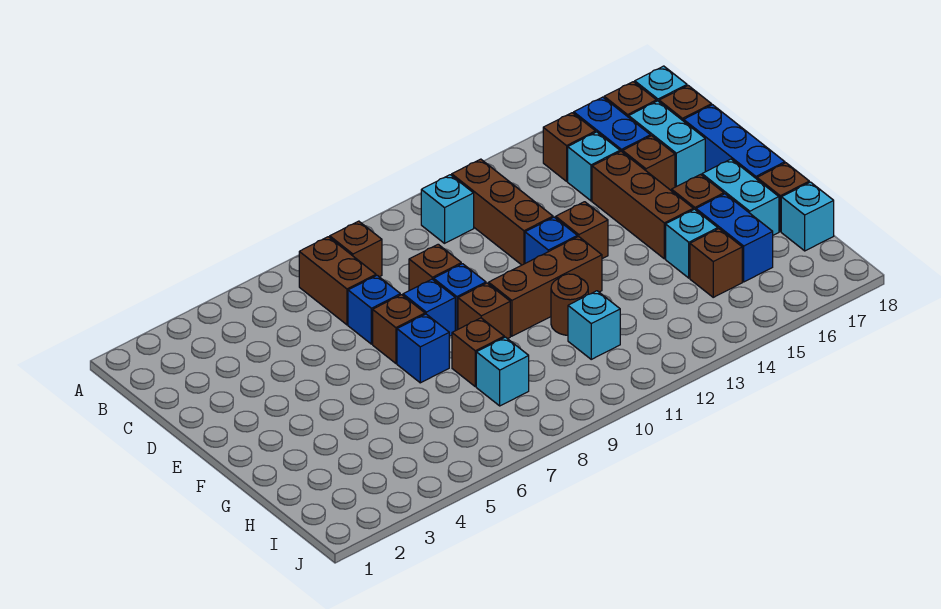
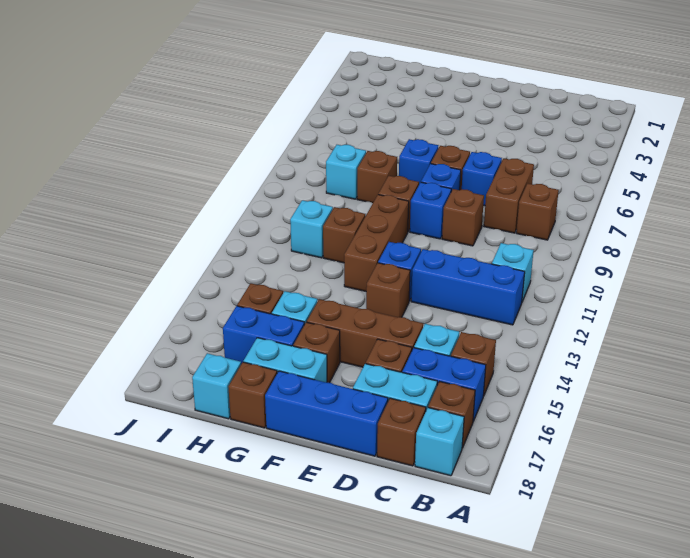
brown brick B7:C7 level 1 -> brown brick C7:C8 level 1
brown brick B12:D12 level 1 -> blue brick B12:D12 level 1
brown round brick G11 level 1 -> brown brick G11 level 1

